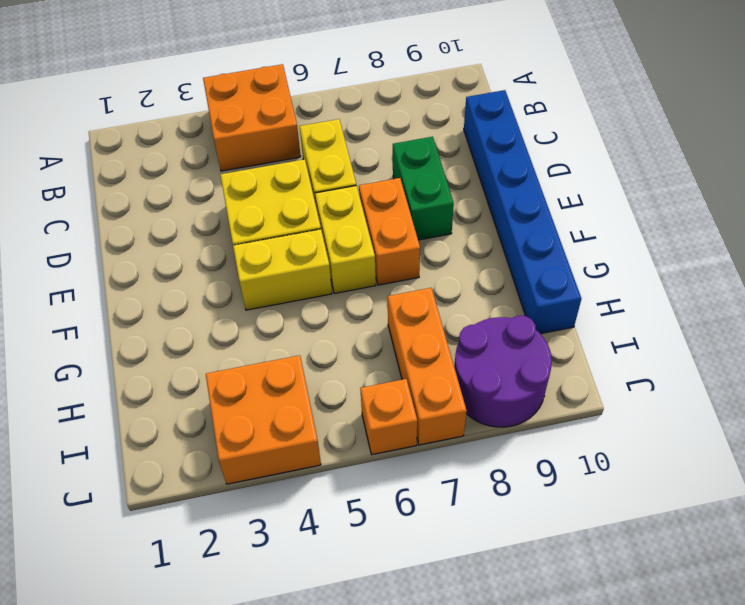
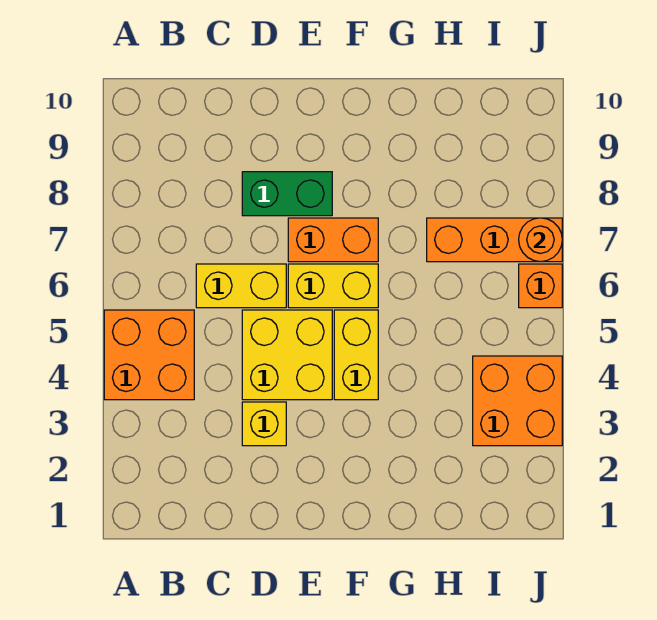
blue brick C10:H10 level 1 -> none
none -> yellow brick D3 level 1
purple round brick I8:J9 level 1 -> none
none -> orange round brick J7 level 2

